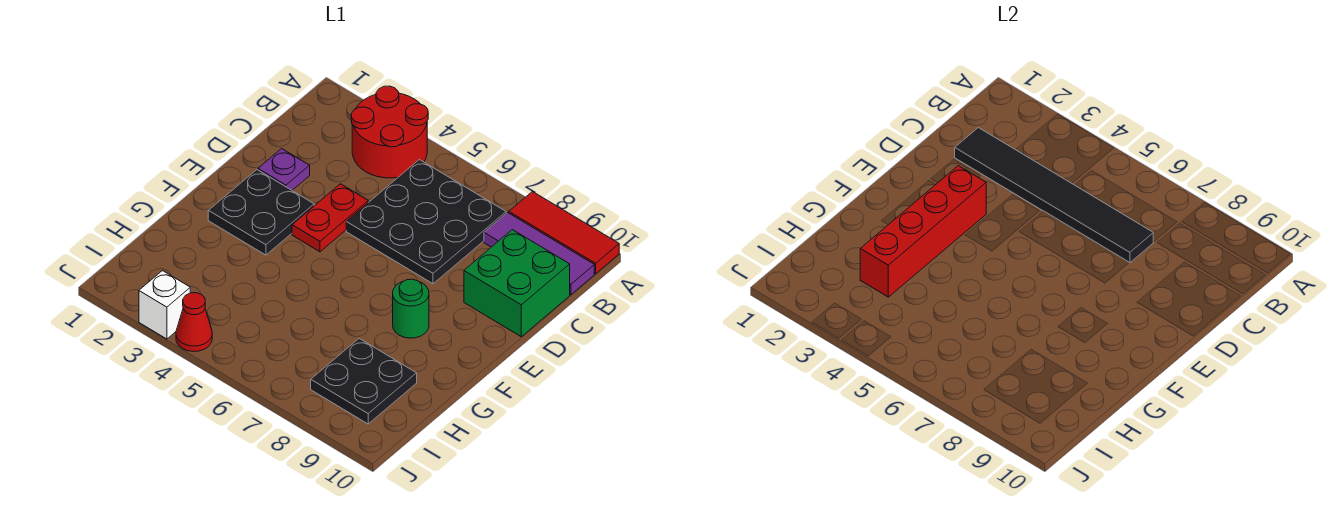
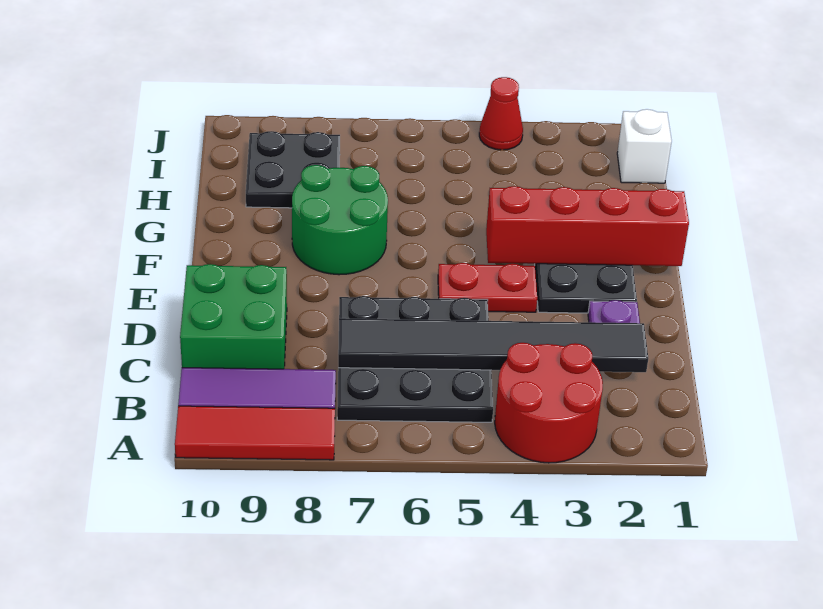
red plate D4:E4 level 1 -> red plate E4:E5 level 1
red brick E3:H3 level 2 -> red brick F1:F4 level 2
green round brick F8 level 1 -> green round brick F7:G8 level 1
white brick J3 level 1 -> white brick I1 level 1

